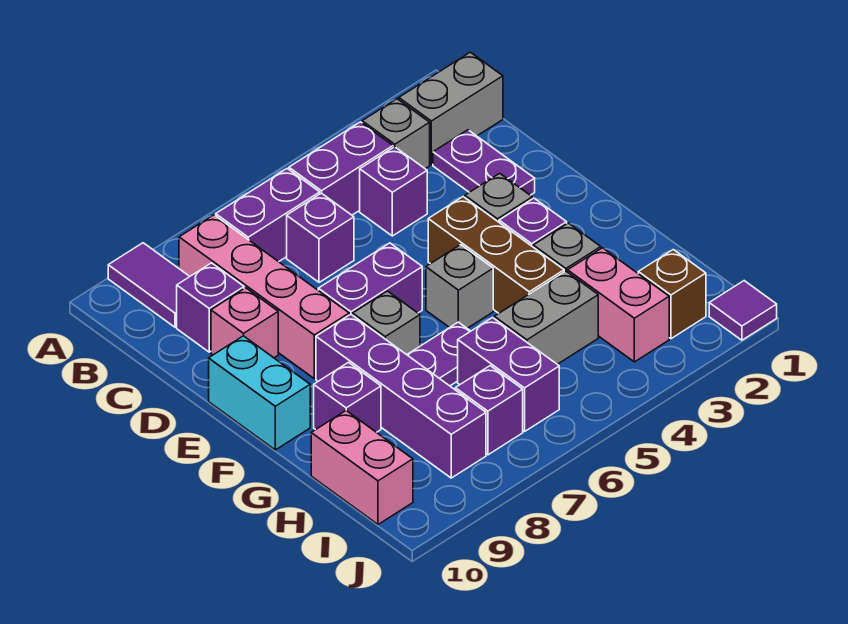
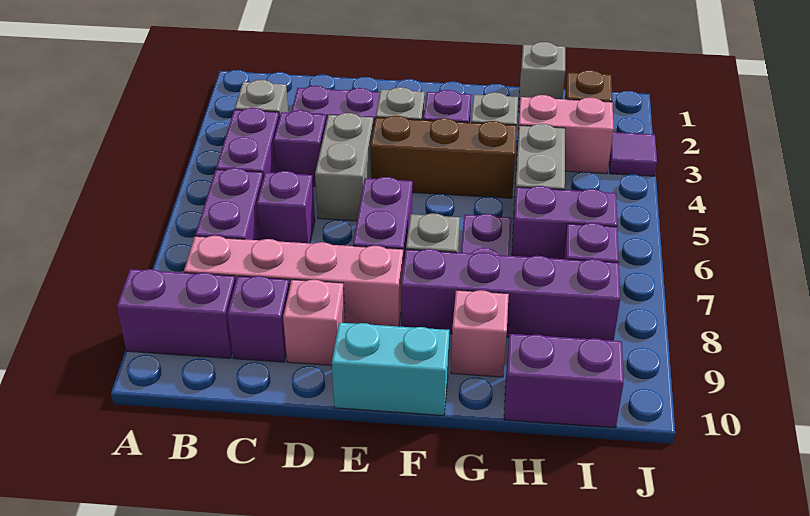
purple tile A9:B9 level 1 -> purple brick A9:B9 level 1
grey brick B1:B2 level 1 -> grey brick D4:D5 level 1
grey brick F5 level 1 -> grey brick H1 level 1
purple brick G9 level 1 -> pink brick G9 level 1
pink brick H10:I10 level 1 -> purple brick H10:I10 level 1
purple tile J1 level 1 -> purple tile J3 level 1

